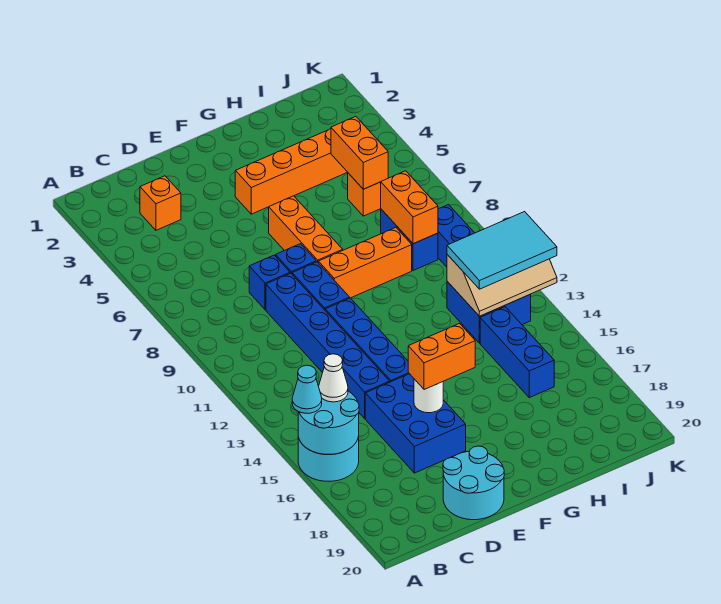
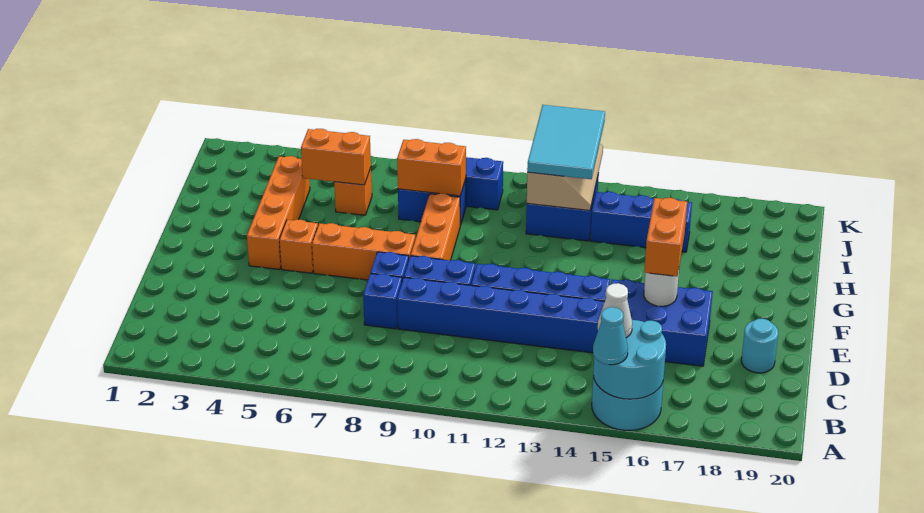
orange brick C3 level 1 -> orange brick F5 level 1
cyan round brick D19:E20 level 1 -> cyan round brick D19 level 1

